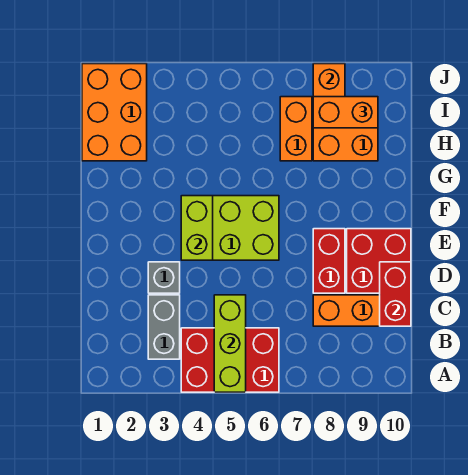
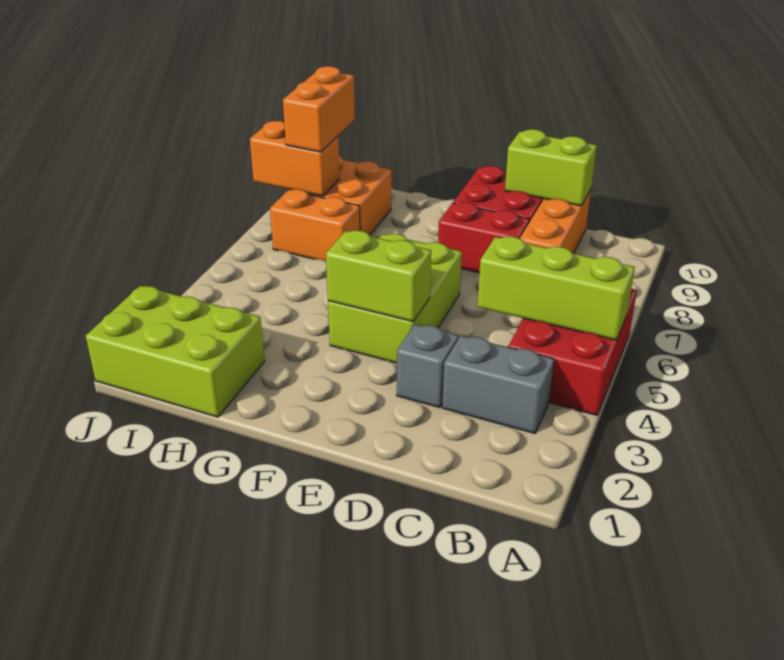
red brick C10:D10 level 2 -> lime brick C10:D10 level 2
orange brick H1:J2 level 1 -> lime brick H1:J2 level 1

